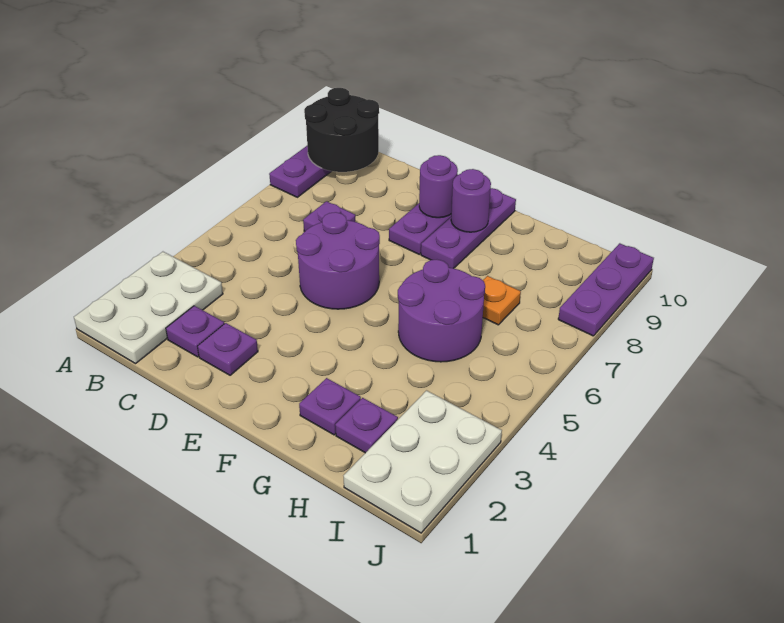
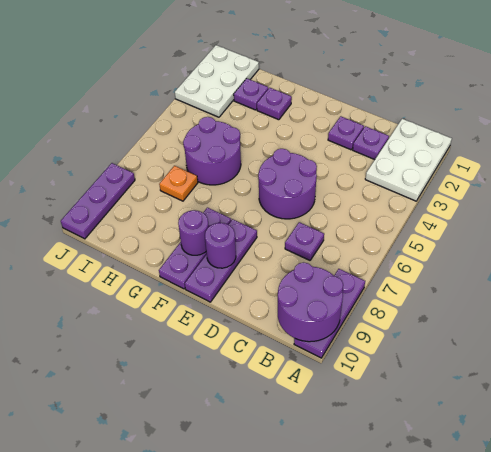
black round brick A9:B10 level 2 -> purple round brick A9:B10 level 2

